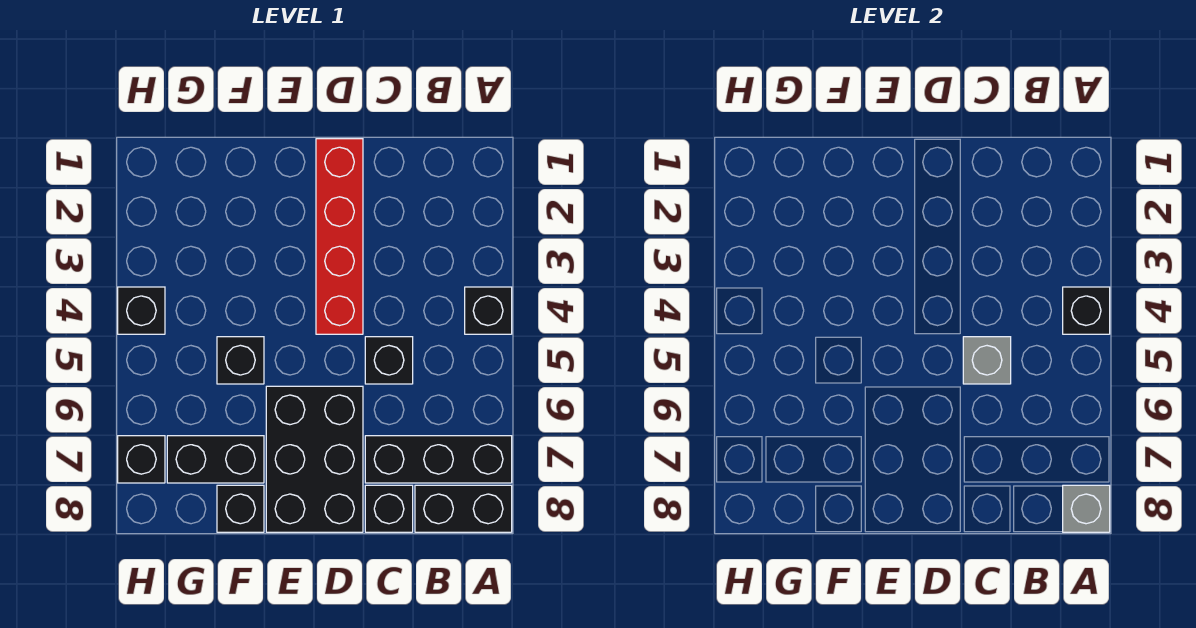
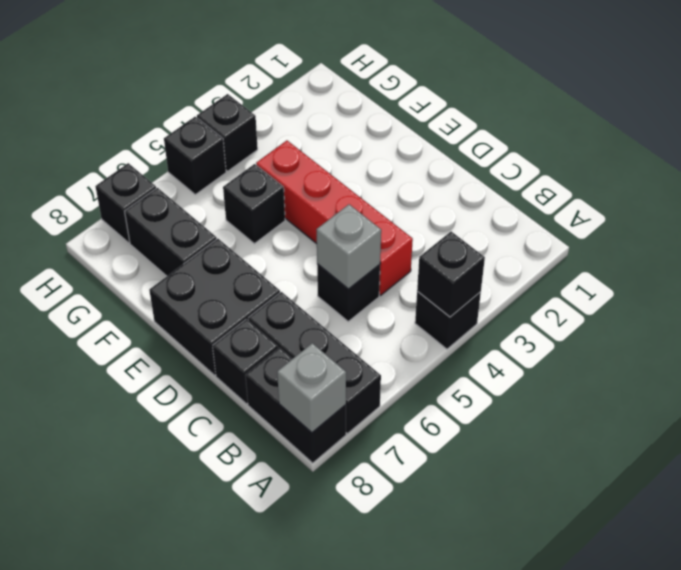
red brick D1:D4 level 1 -> red brick C4:F4 level 1
black brick D6:E8 level 1 -> black brick D7:E8 level 1
black brick F8 level 1 -> black brick H5 level 1

